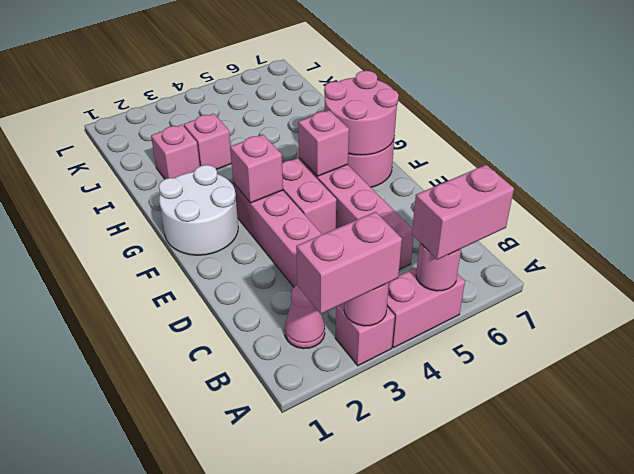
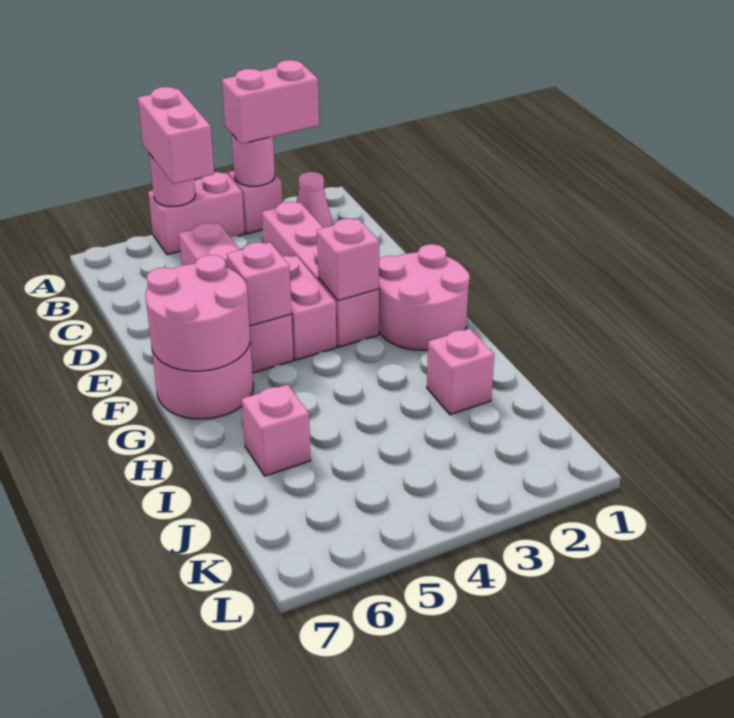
pink brick A5:A6 level 3 -> pink brick A5:B5 level 3
white round brick F1:G2 level 1 -> pink round brick F1:G2 level 1
pink brick I3 level 1 -> pink brick I6 level 1

